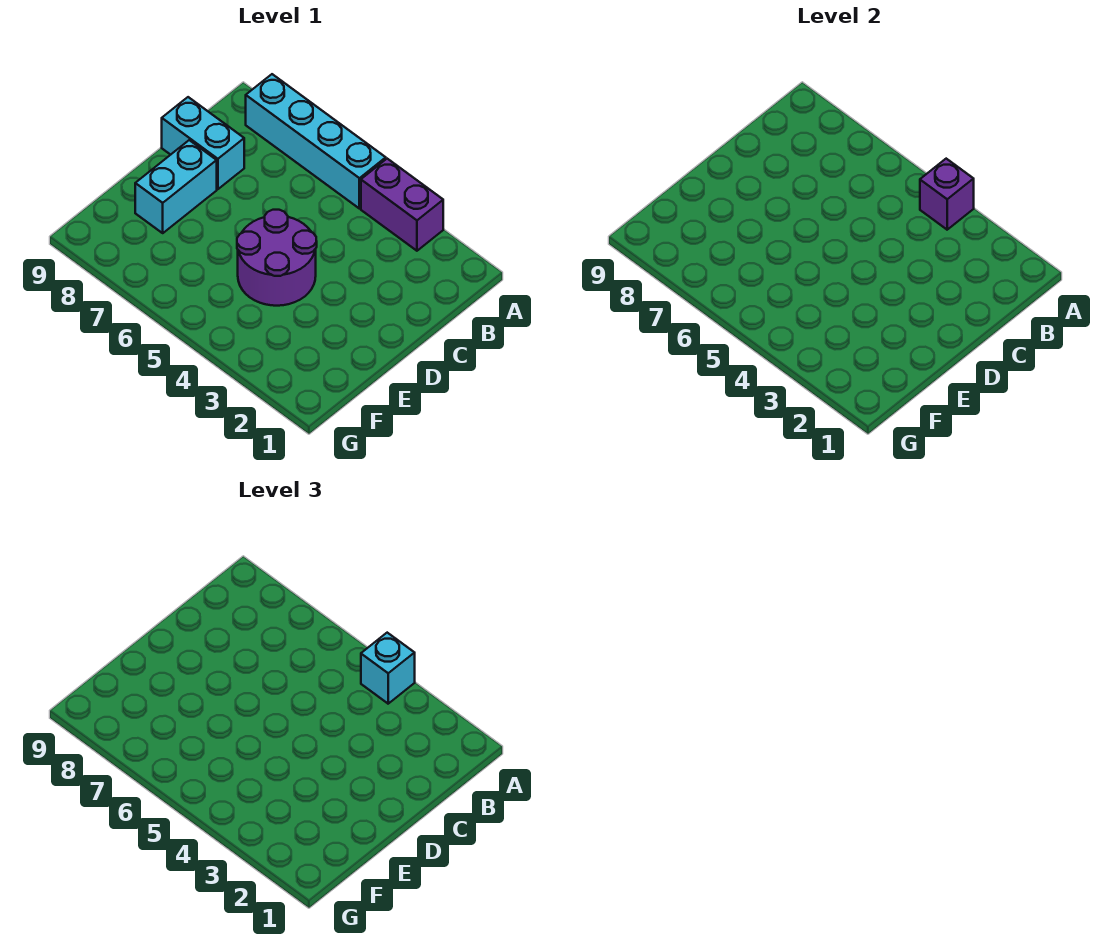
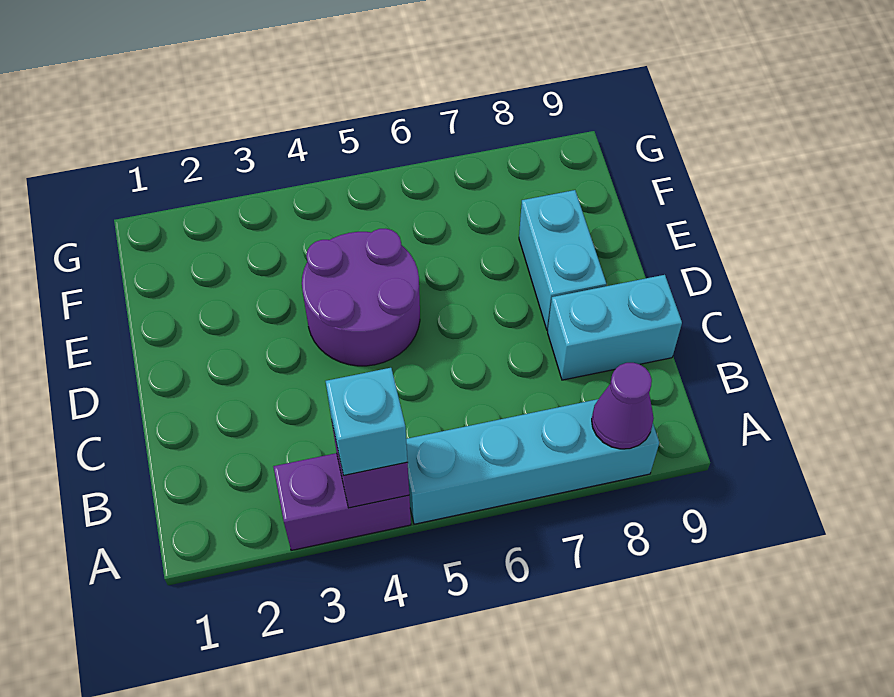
none -> purple cone A8 level 2

